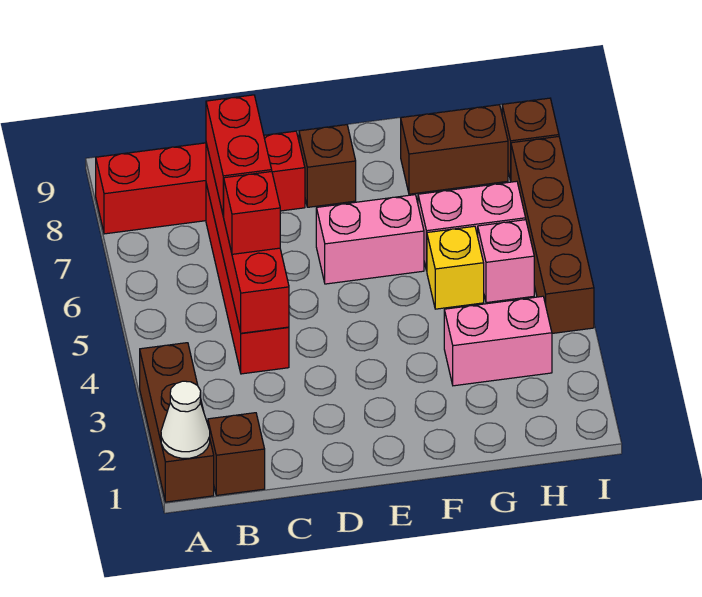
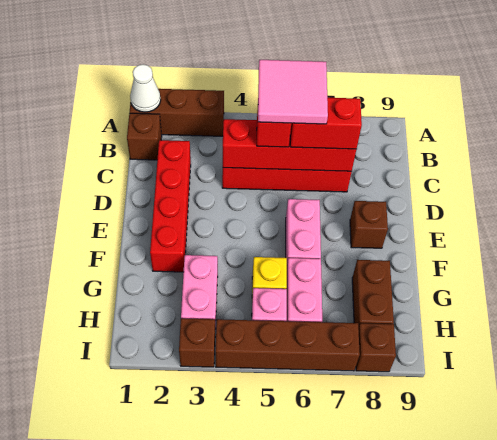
red brick A8:D8 level 1 -> red brick C2:F2 level 1
none -> pink tile B5:C6 level 4
none -> brown brick I3 level 1

